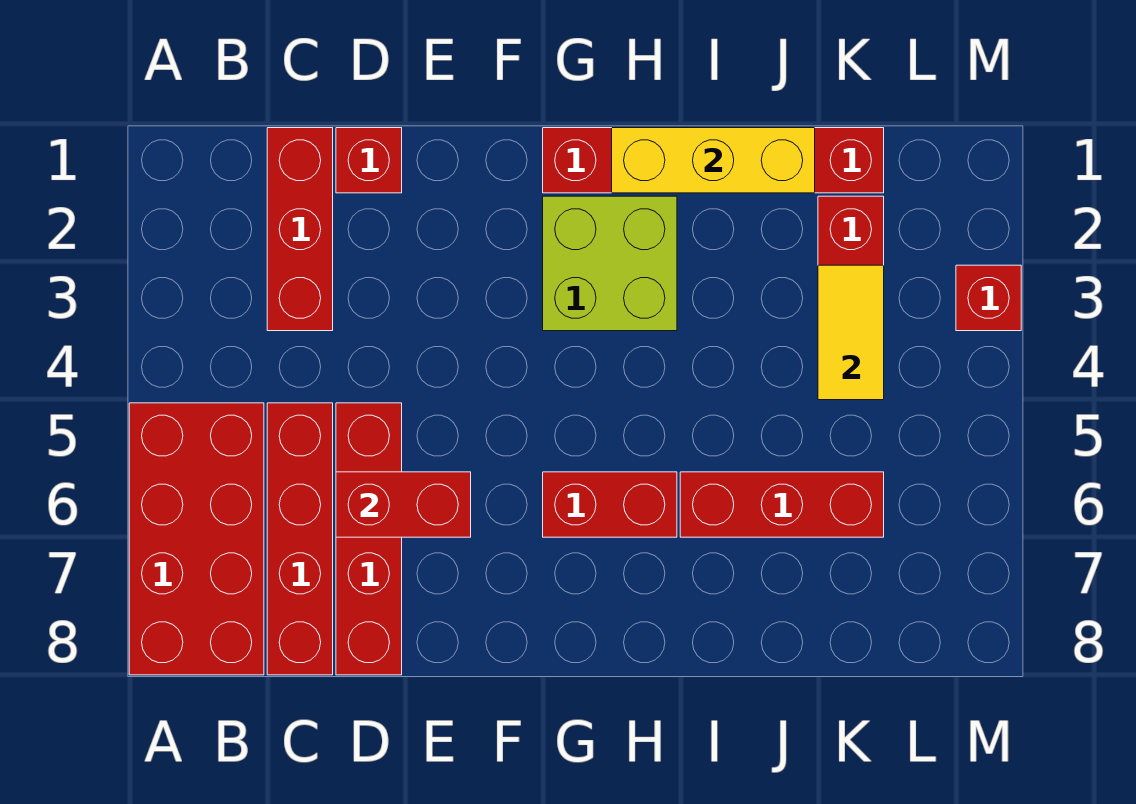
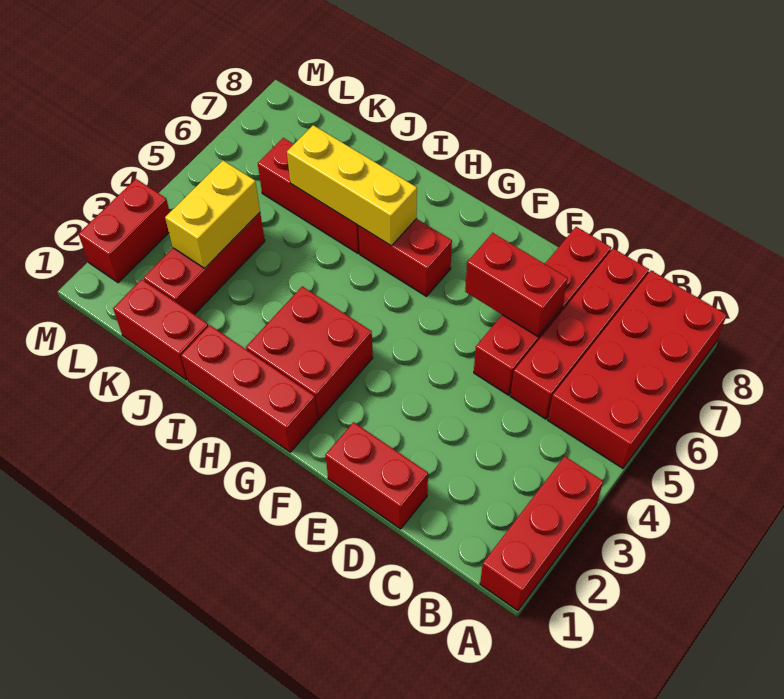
red brick C1:C3 level 1 -> red brick A1:A3 level 1
red brick D1 level 1 -> red brick D1:E1 level 1
lime brick G2:H3 level 1 -> red brick G2:H3 level 1
yellow brick H1:J1 level 2 -> yellow brick H6:J6 level 2
yellow tile K3:K4 level 2 -> yellow brick K3:K4 level 2
red brick M3 level 1 -> red brick M2:M3 level 1

